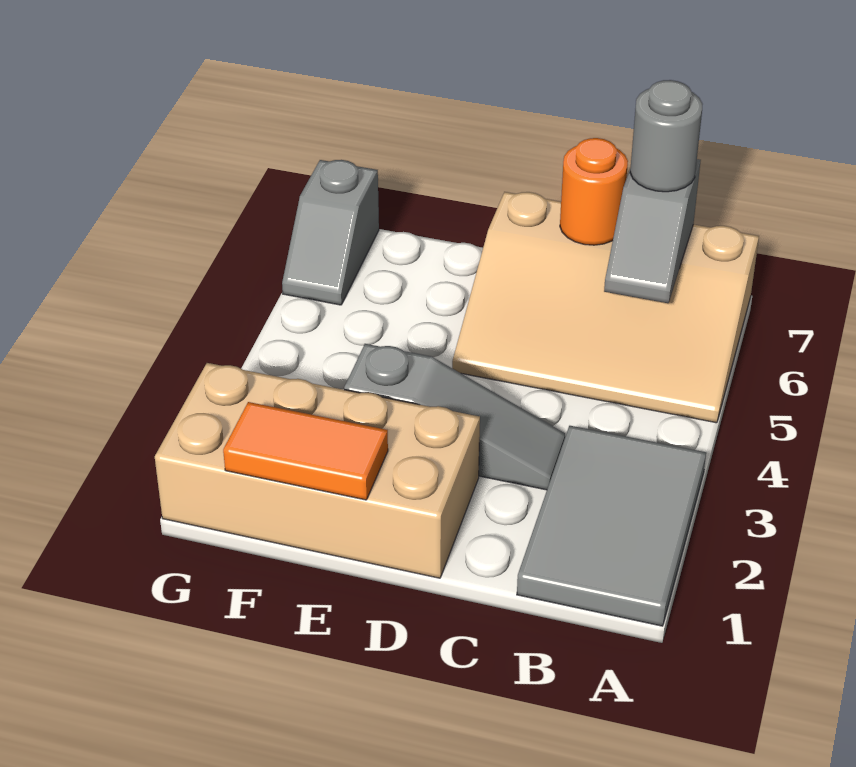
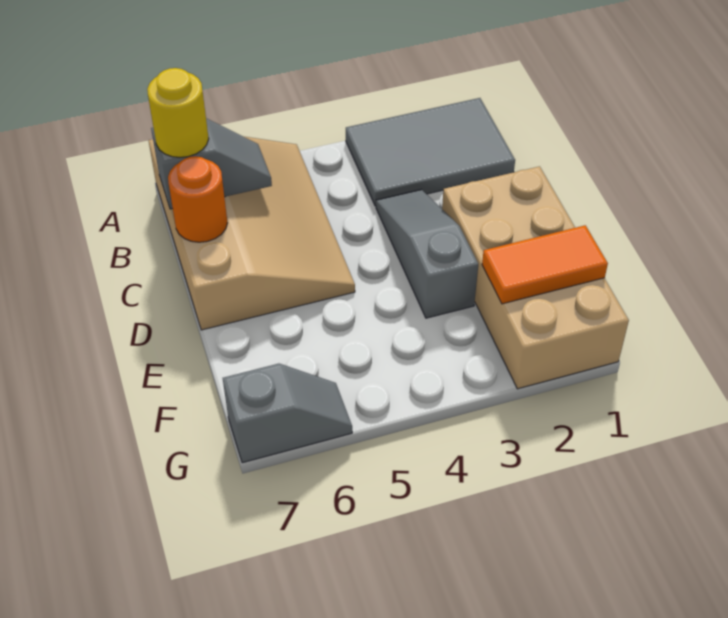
grey round brick B7 level 3 -> yellow round brick B7 level 3
orange tile E1:F1 level 2 -> orange tile F1:F2 level 2

